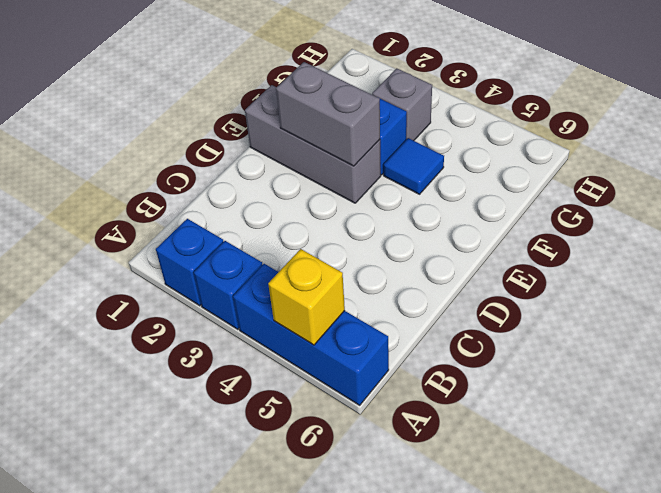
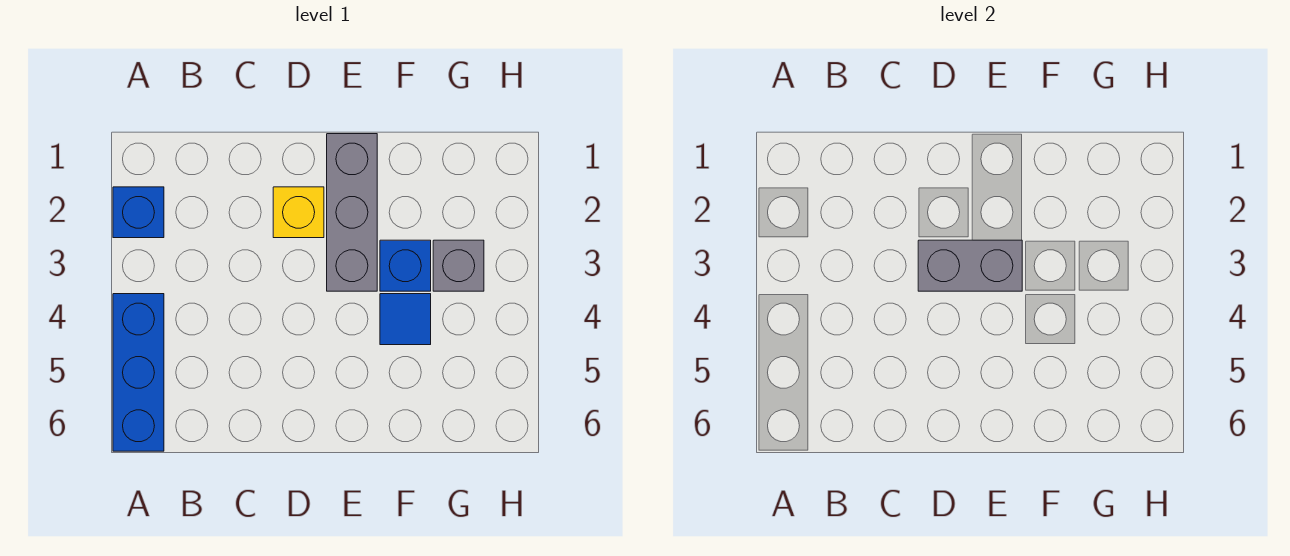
blue brick A3 level 1 -> none
yellow brick A5 level 2 -> yellow brick D2 level 1
grey brick E2:E3 level 2 -> grey brick D3:E3 level 2

